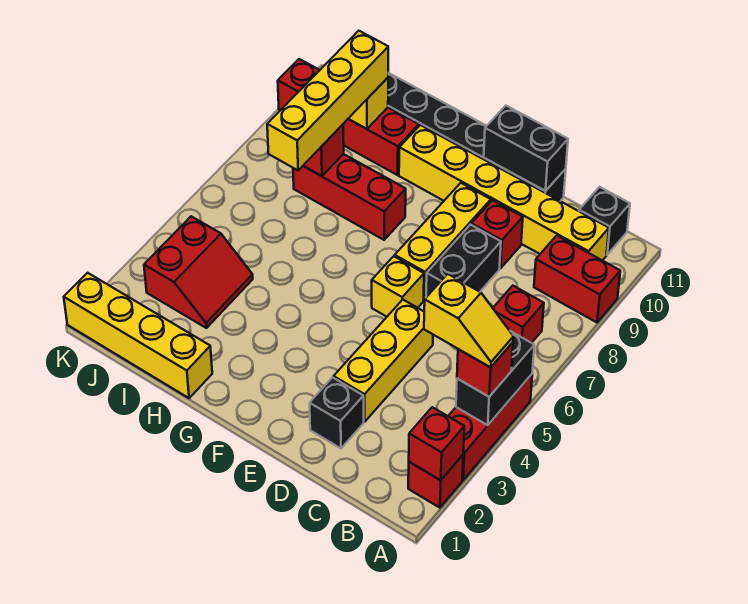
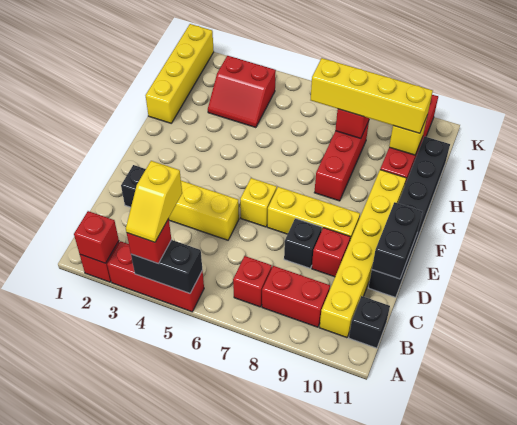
red brick A9:B9 level 1 -> red brick B8:B9 level 1
black brick D7:D8 level 1 -> black brick D8 level 1

